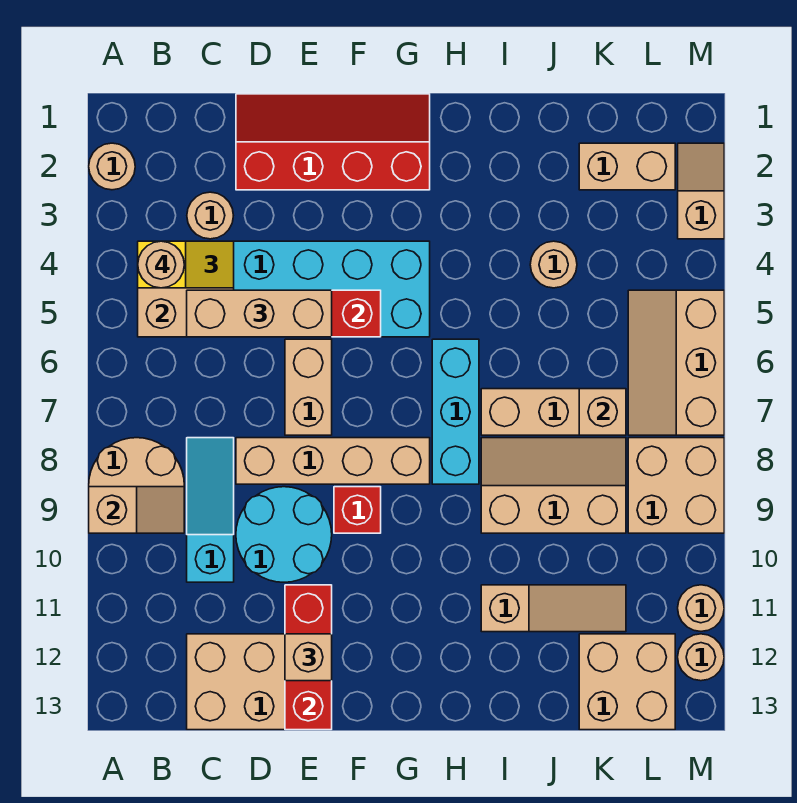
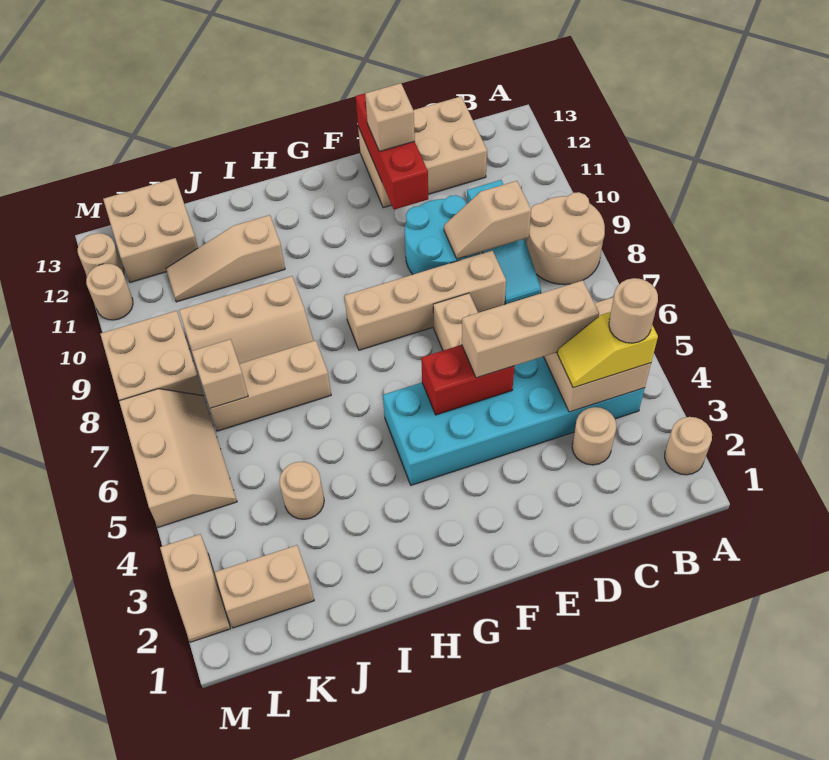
tan slope A9:B9 level 2 top A -> tan slope C9:D9 level 2 top C
red slope D1:G2 level 1 top 2 -> none
red brick F9 level 1 -> none
cyan brick H6:H8 level 1 -> none

